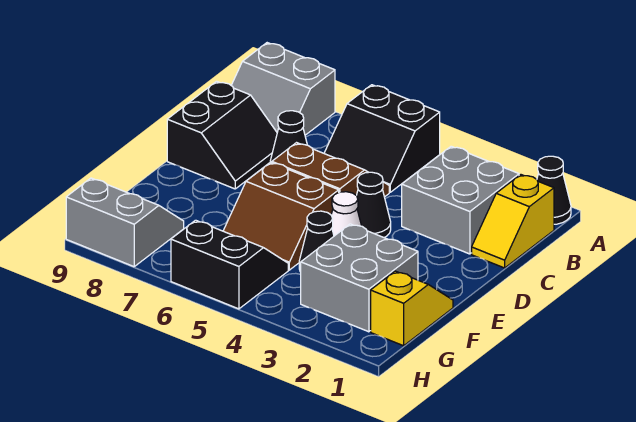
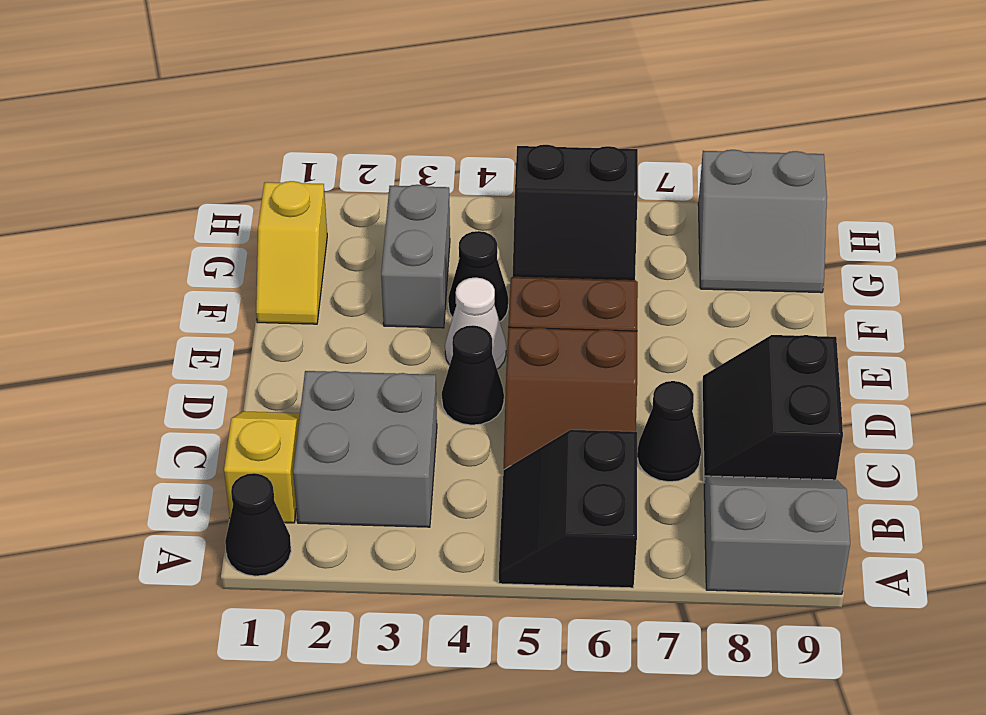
black slope A5:B6 level 1 top A -> black slope A5:B6 level 1 top 6
grey brick F2:G3 level 1 -> grey brick F3:G3 level 1

